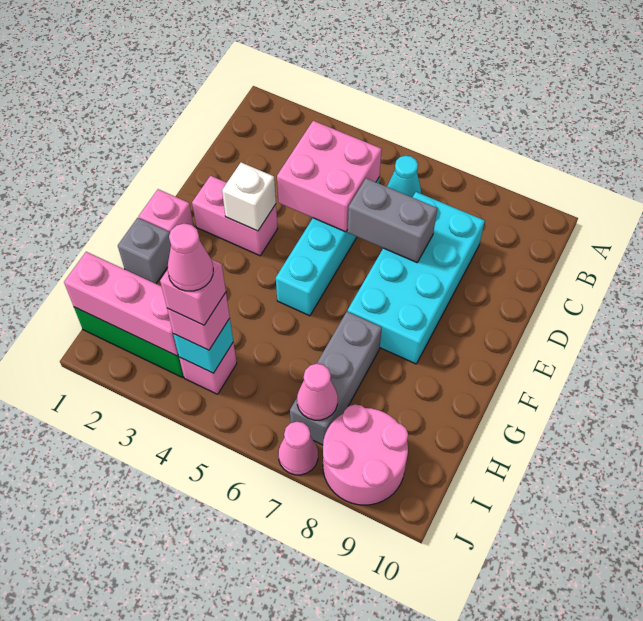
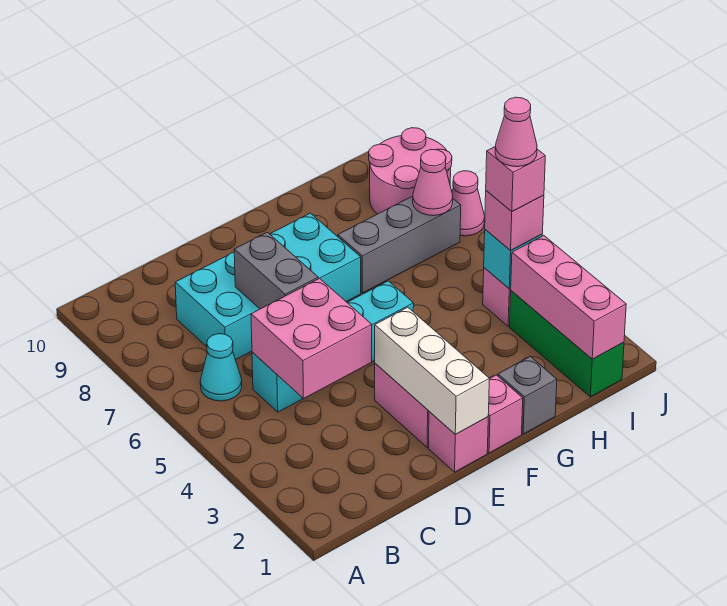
none -> pink brick E1 level 1
white brick E3 level 2 -> white brick E1:E3 level 2

